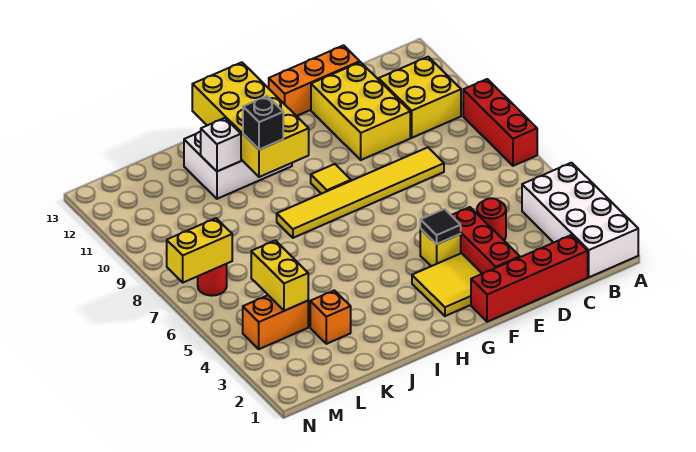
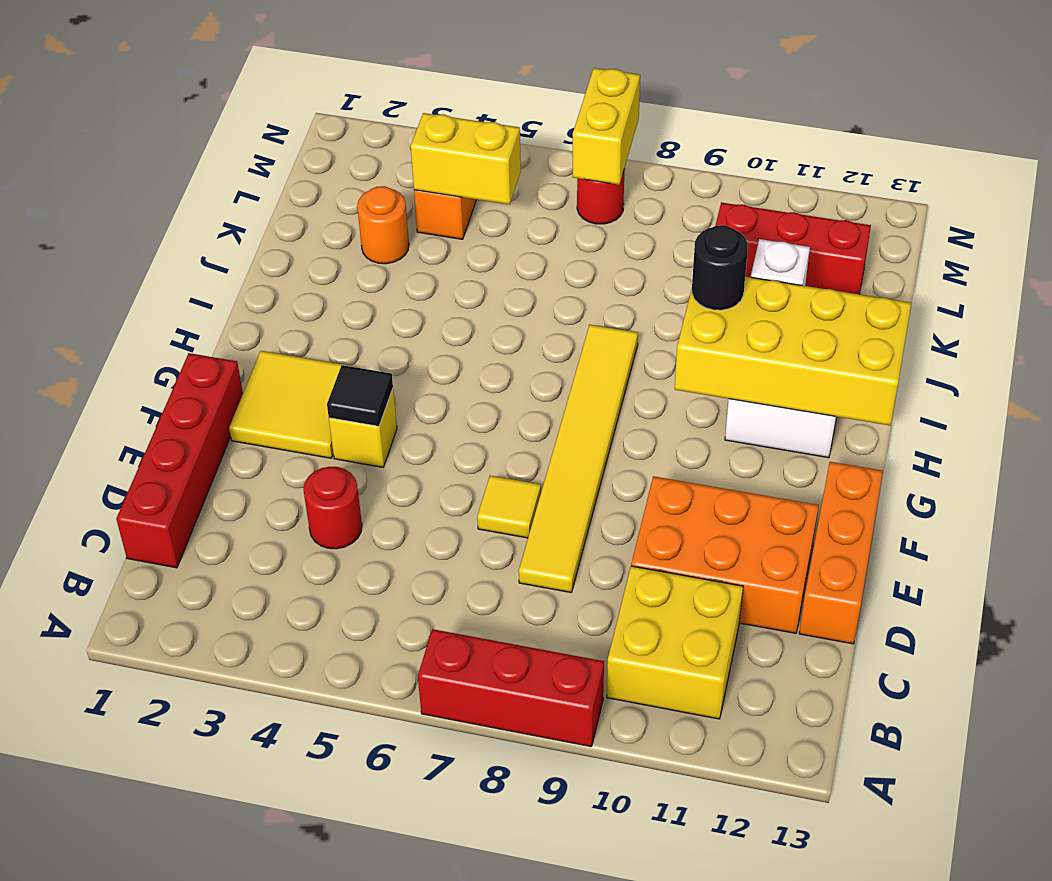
white brick A1:B4 level 1 -> none
yellow brick D10:E12 level 1 -> orange brick D10:E12 level 1
red brick E2:E4 level 1 -> red brick L10:L12 level 1
yellow tile G9 level 1 -> yellow tile E7 level 1
black brick I10 level 3 -> black round brick I10 level 3
orange brick K3 level 1 -> orange round brick K3 level 1

